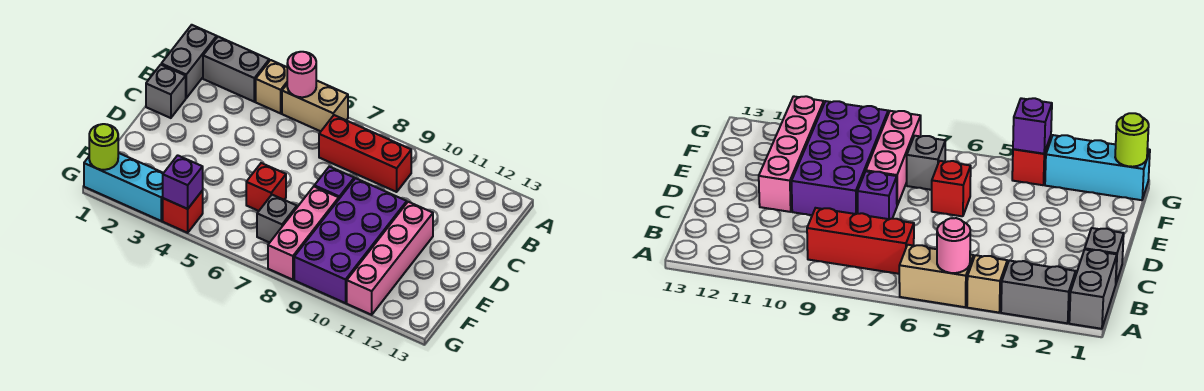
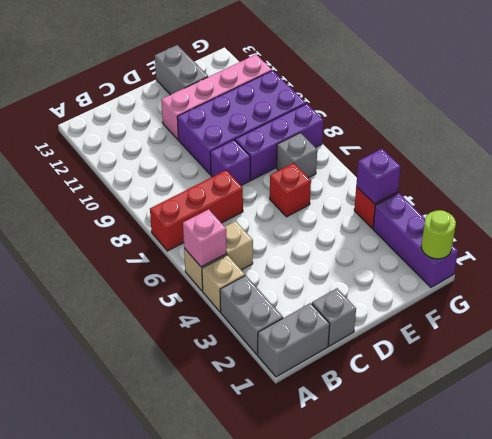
tan brick A5:A6 level 1 -> tan brick A5:B5 level 1
pink round brick A5 level 2 -> pink brick A5 level 2
red brick B7:B9 level 1 -> red brick A7:C7 level 1
pink brick E8:G8 level 1 -> purple brick E8:G8 level 1
none -> grey brick E12:E13 level 1
cyan brick G1:G3 level 1 -> purple brick G1:G3 level 1

